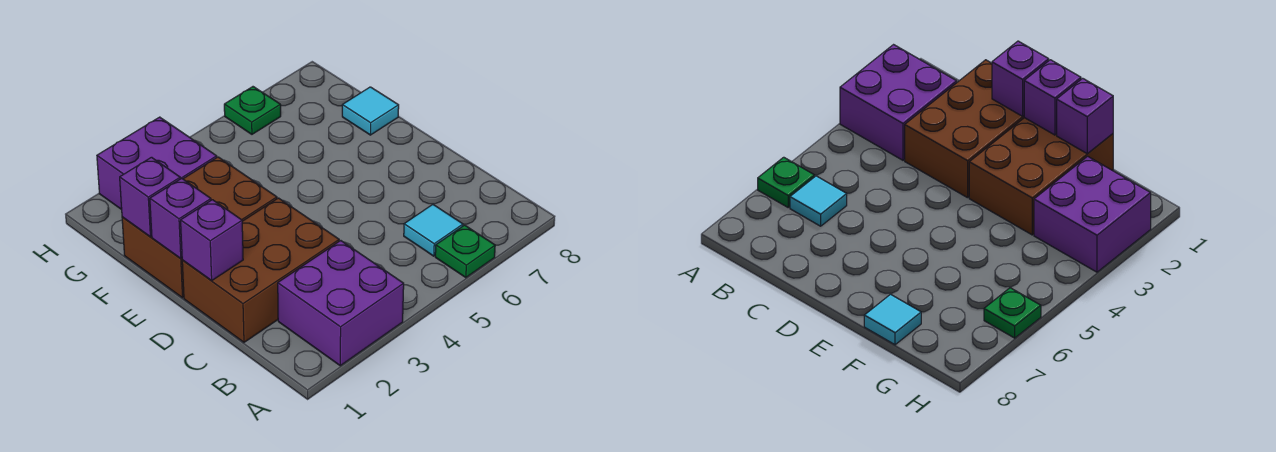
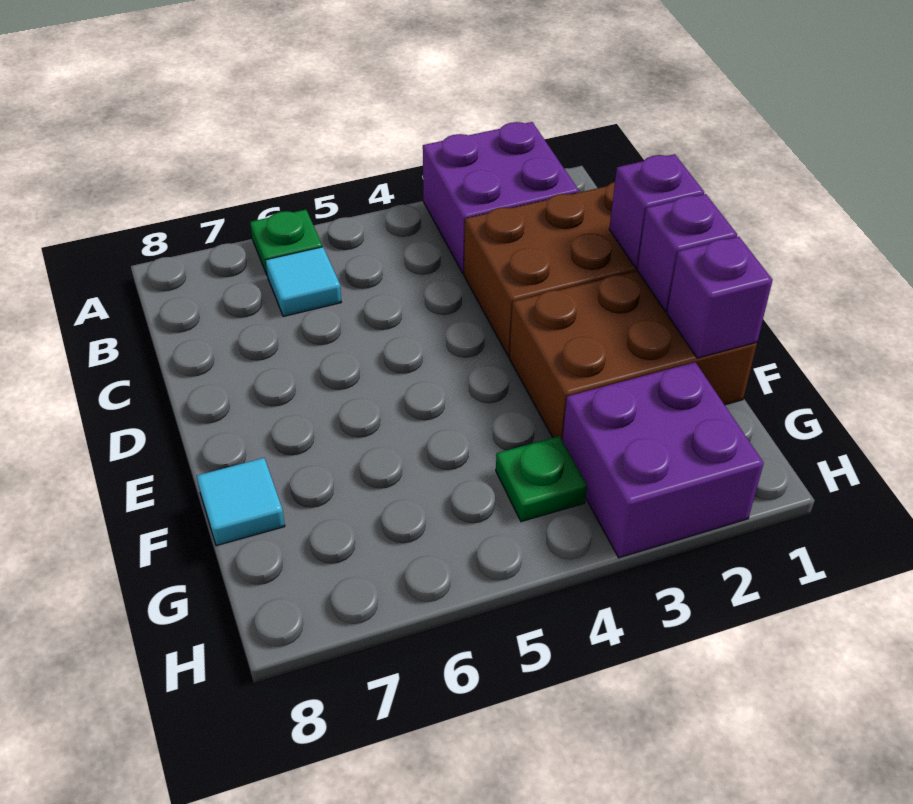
green plate H6 level 1 -> green plate G4 level 1

